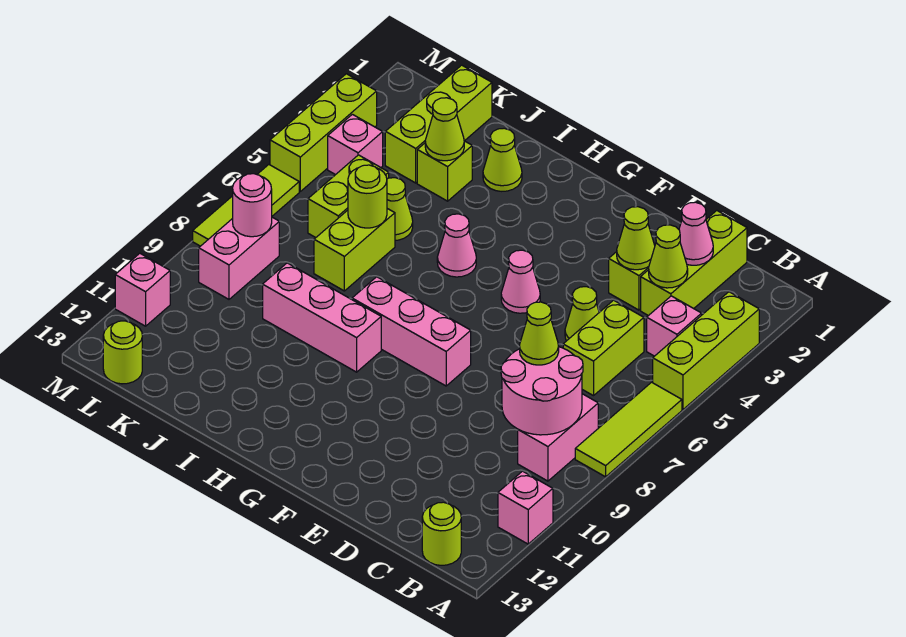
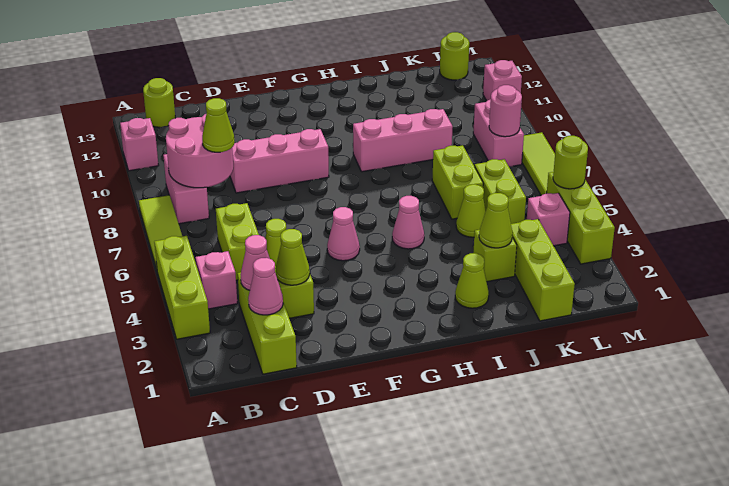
lime cone C3 level 2 -> pink cone C3 level 2
pink brick F8:H8 level 1 -> pink brick D9:F9 level 1
lime round brick J6 level 2 -> lime round brick M5 level 2

